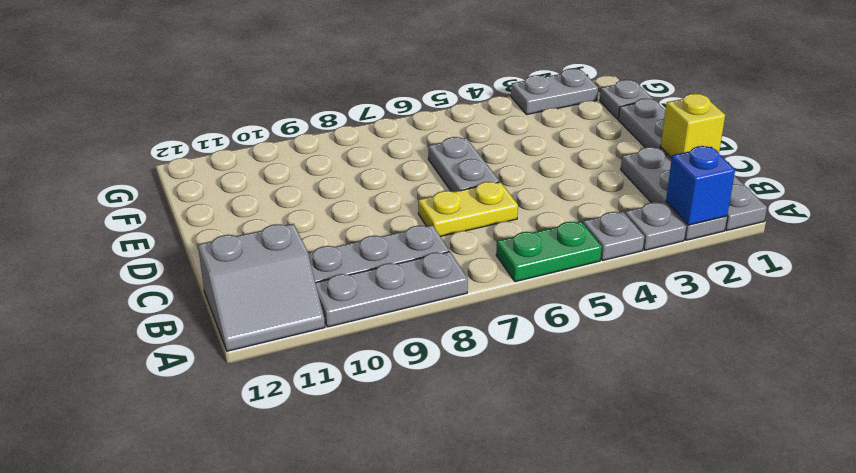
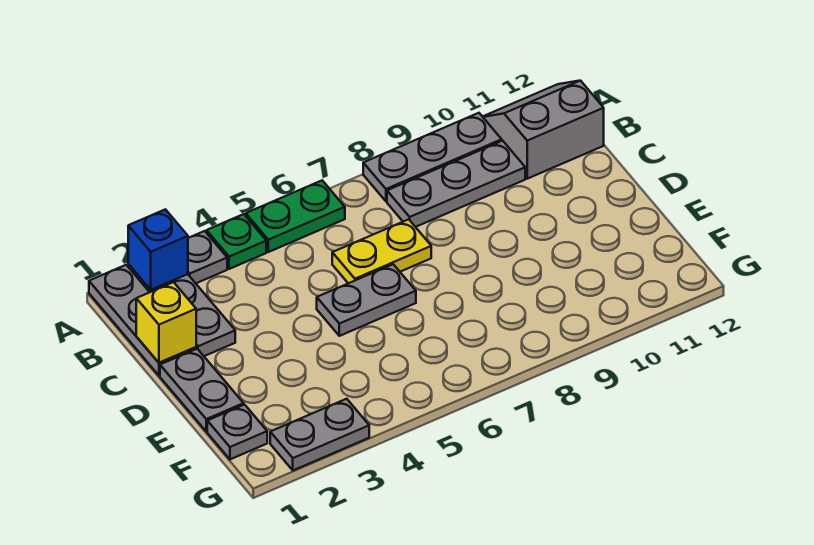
grey plate A4 level 1 -> green plate A4 level 1
grey plate D6:E6 level 1 -> grey plate D5:D6 level 1

